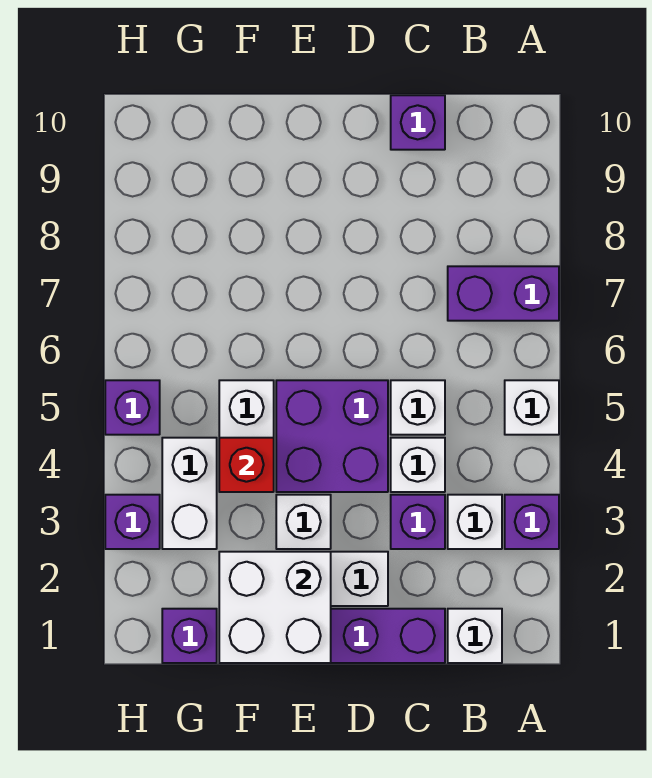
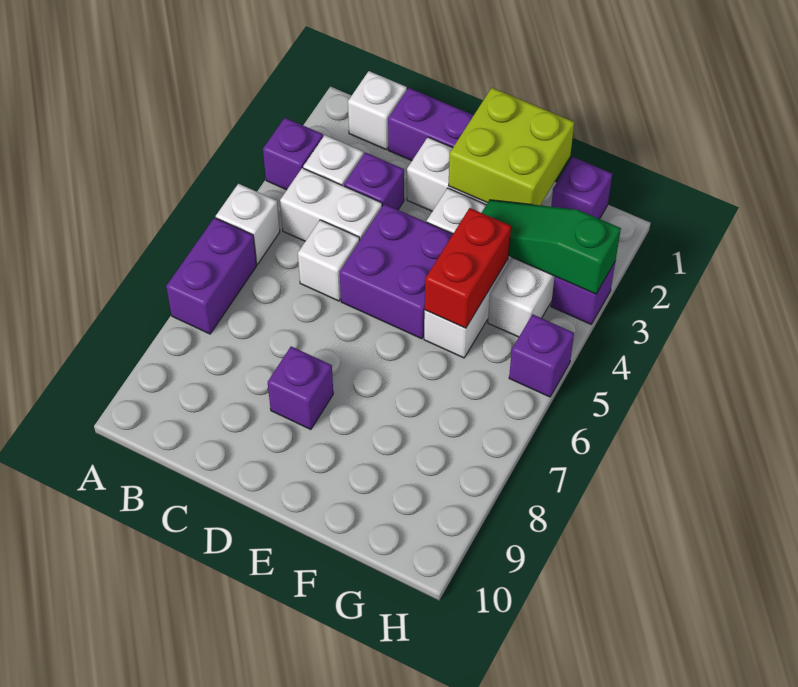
purple brick A7:B7 level 1 -> purple brick A6:A7 level 1
white brick C4 level 1 -> white brick B4:C4 level 1
purple brick C10 level 1 -> purple brick D8 level 1
white brick E1:F2 level 2 -> lime brick E1:F2 level 2
none -> green slope F3:H3 level 2 top H
red brick F4 level 2 -> red brick F4:F5 level 2

